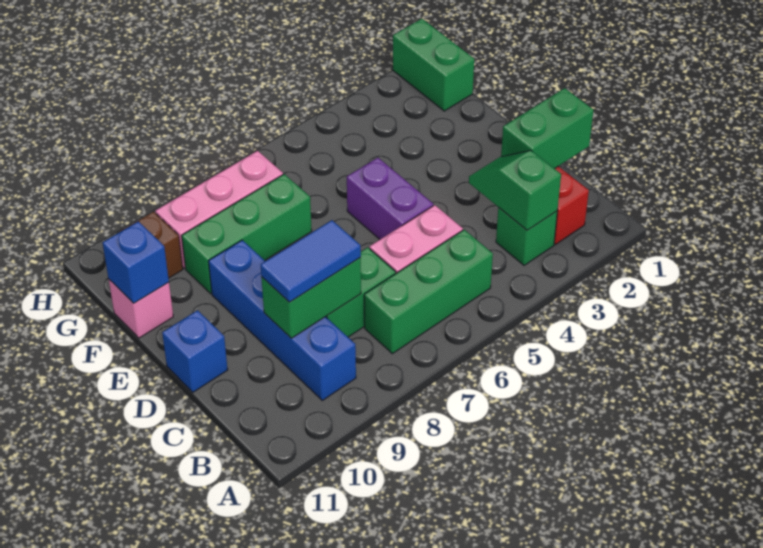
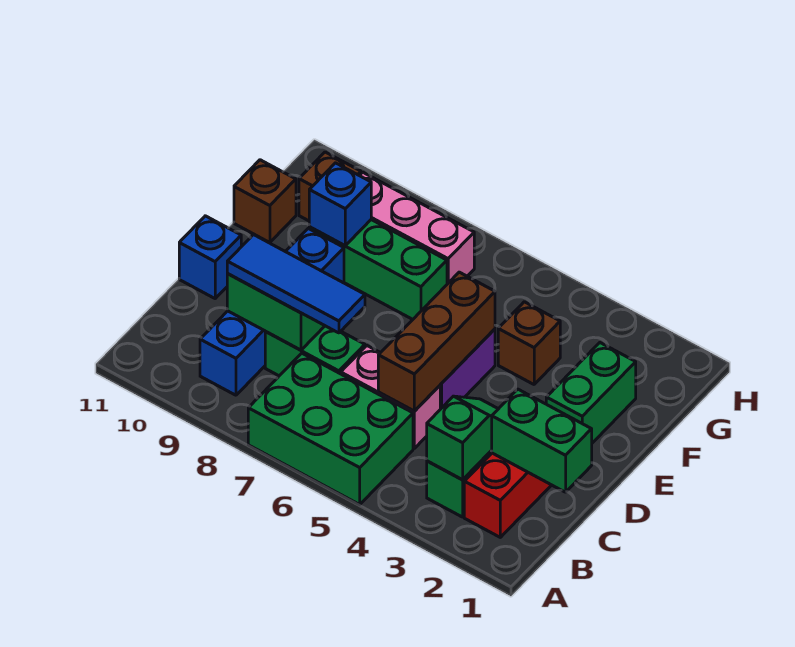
green brick B5:B7 level 1 -> green brick A5:B7 level 1
none -> brown brick C5:E5 level 2
blue tile C8:C9 level 3 -> blue tile C7:C9 level 3
none -> brown brick F4 level 1
pink brick F11 level 1 -> brown brick F11 level 1
blue brick F11 level 2 -> blue brick F9 level 2
green brick G1:H1 level 1 -> green brick E2:F2 level 1

